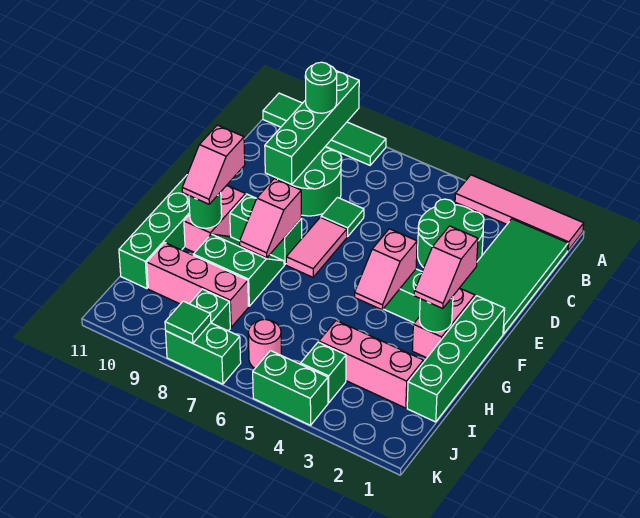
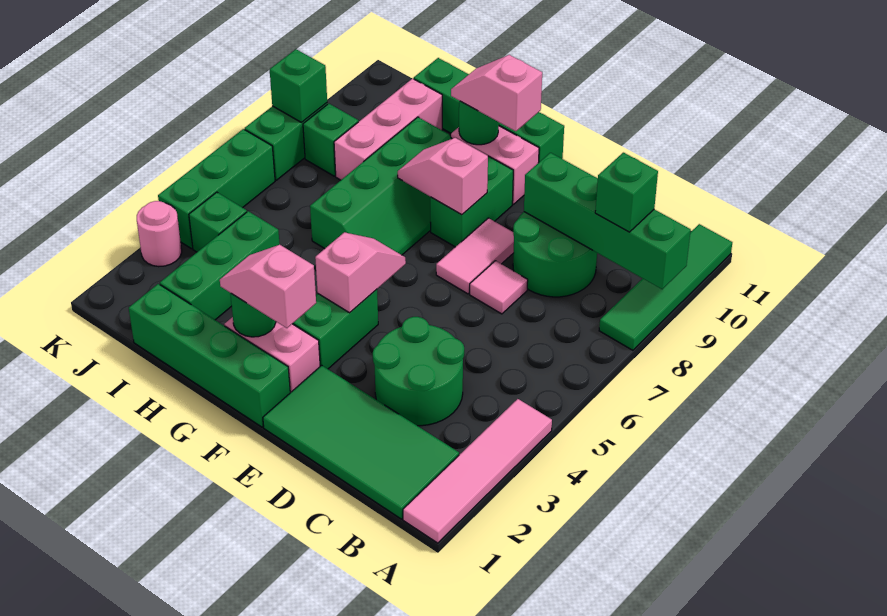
green round brick B9 level 3 -> green brick B9 level 3
green tile D7 level 1 -> pink tile D7 level 1
pink tile E7:F7 level 1 -> pink tile E7:E8 level 1
pink slope F4:G4 level 2 top F -> pink slope F4:F5 level 2 top 4
green slope G8:H9 level 1 top H -> green slope G6:H9 level 1 top H
pink brick I2:I4 level 1 -> green brick I2:I4 level 1
pink round brick J6 level 1 -> pink round brick K3 level 1
green brick K4:K5 level 1 -> green brick K4:K6 level 1
green tile K8 level 2 -> green brick K8 level 2

